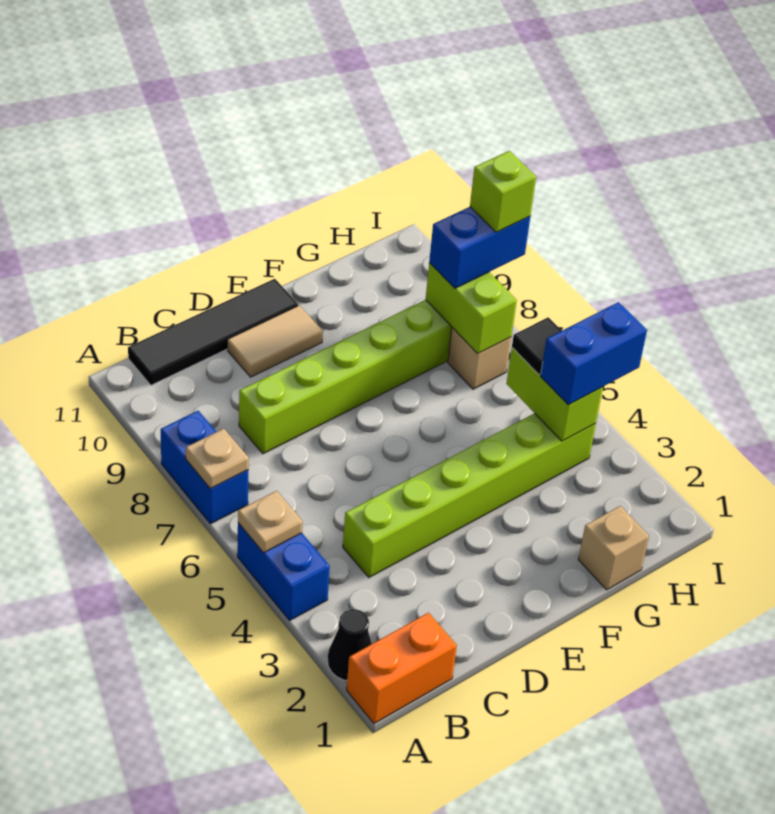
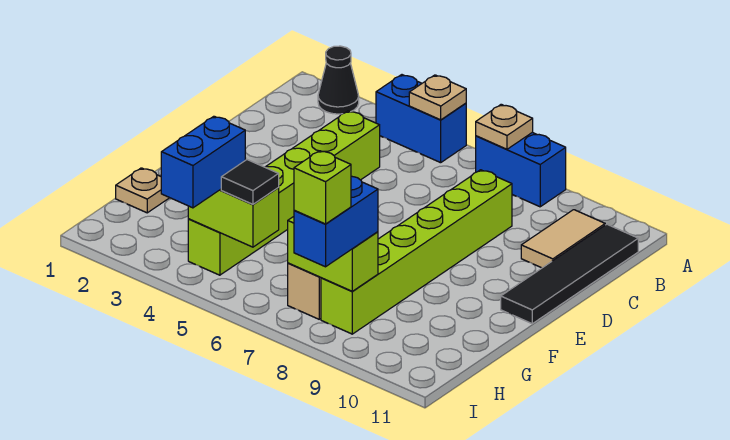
orange brick A1:B1 level 1 -> none
tan tile D10:E10 level 1 -> tan tile B10:C10 level 1
tan brick G1 level 1 -> tan plate G1 level 1

